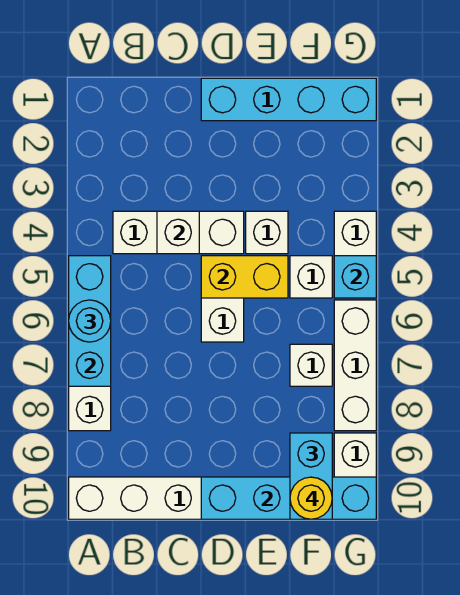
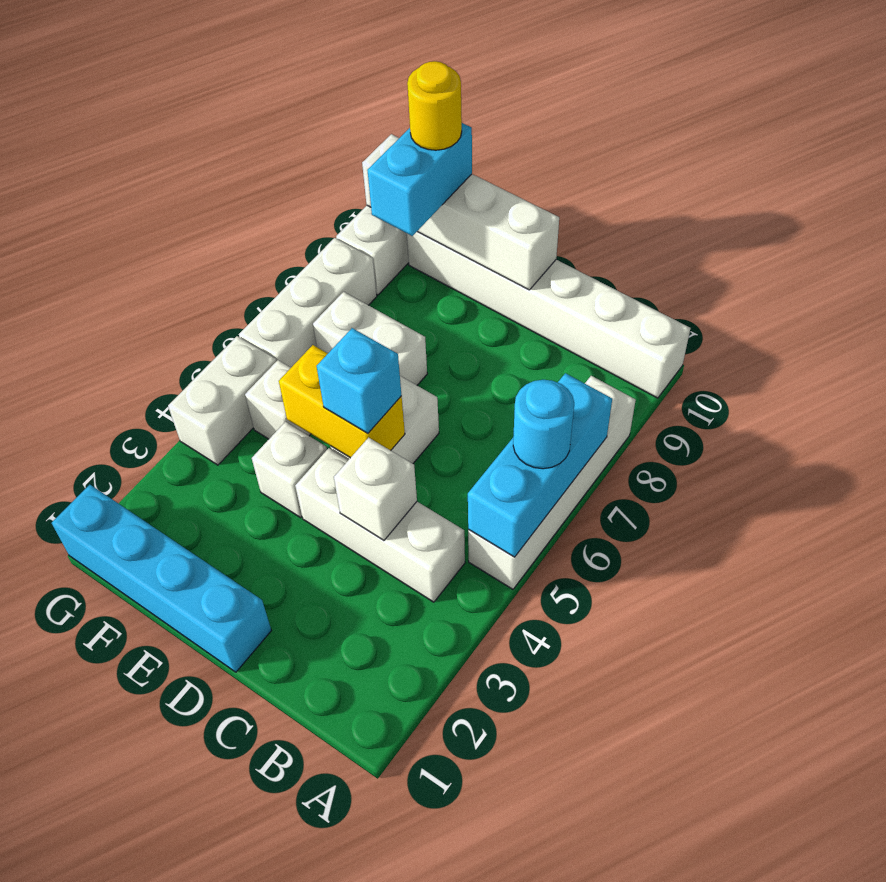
cyan brick D10:G10 level 2 -> white brick D10:G10 level 2
white brick F7 level 1 -> white brick E7:F7 level 1
cyan brick G5 level 2 -> cyan brick D5 level 3

